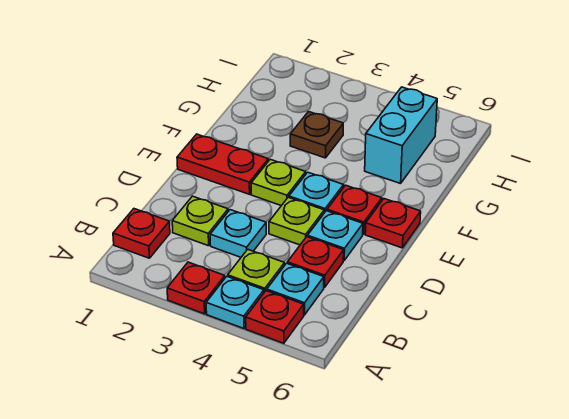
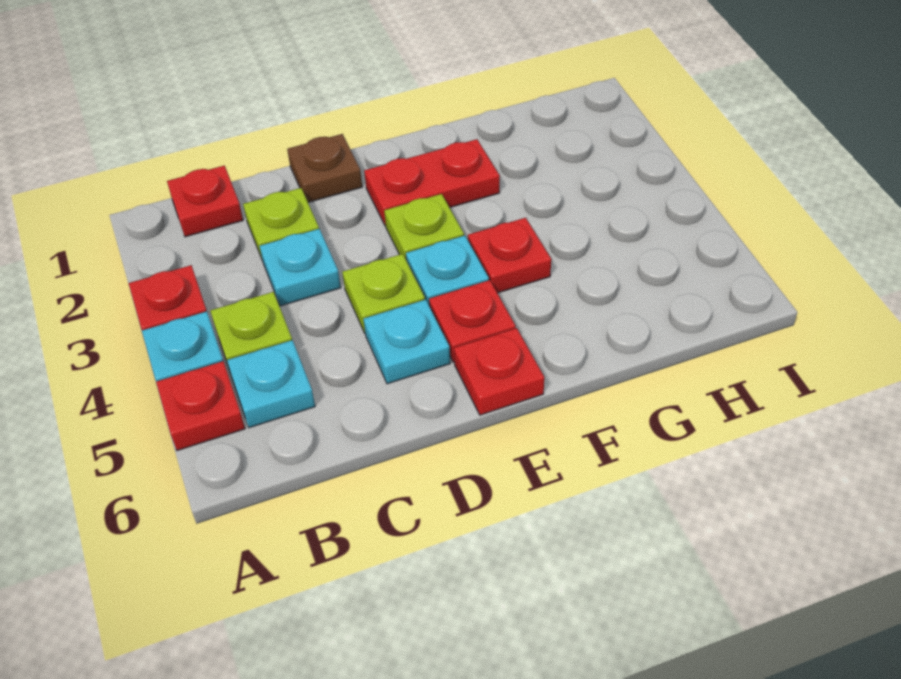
red plate C5 level 1 -> red plate F4 level 1
red plate E1:E2 level 1 -> red plate E2:F2 level 1
brown plate G3 level 1 -> brown plate D1 level 1
cyan brick G5:H5 level 1 -> none

